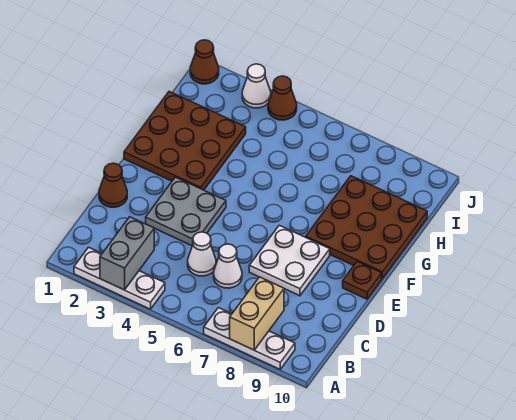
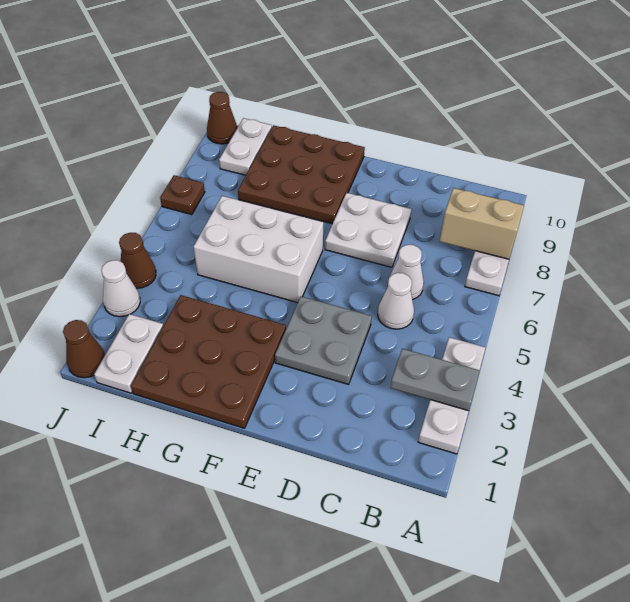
grey brick A3:B3 level 2 -> grey plate A3:B3 level 2
brown cone D1 level 1 -> brown cone J10 level 1
brown plate E10 level 1 -> brown plate J7 level 1
none -> white brick F5:H6 level 1
none -> white plate I1:I2 level 1
none -> white plate I9:I10 level 1

